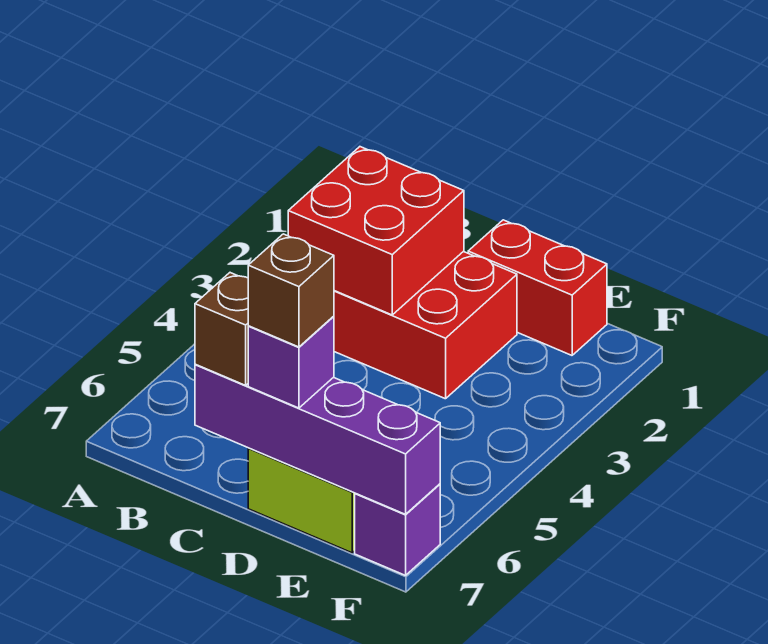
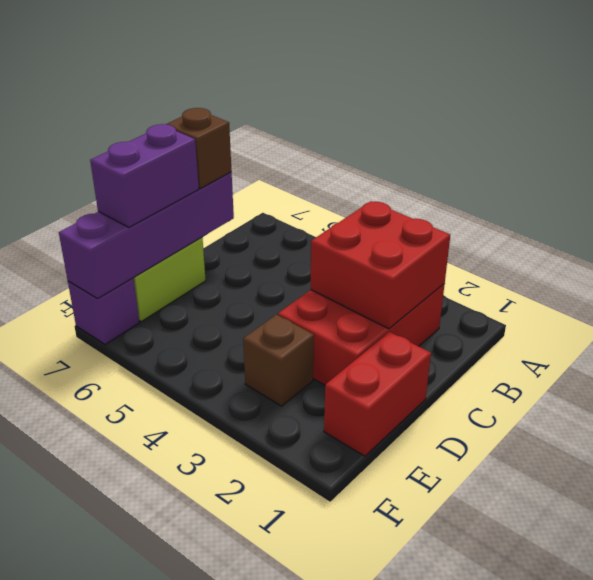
purple brick D7 level 3 -> purple brick D7:E7 level 3
brown brick D7 level 4 -> brown brick E3 level 1

